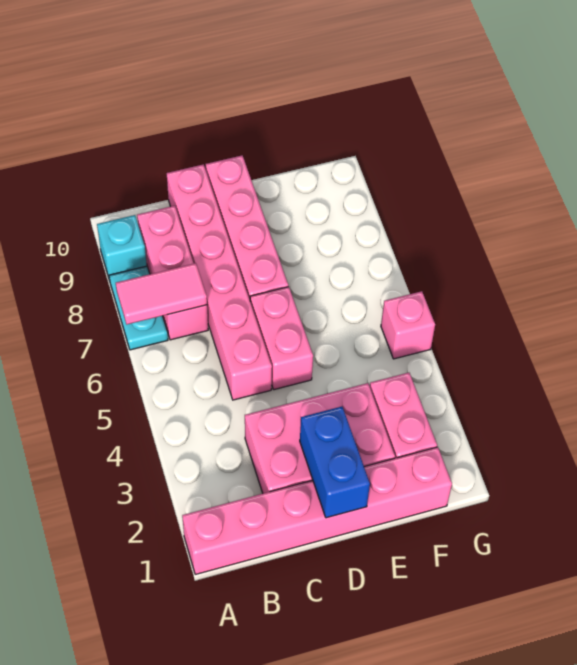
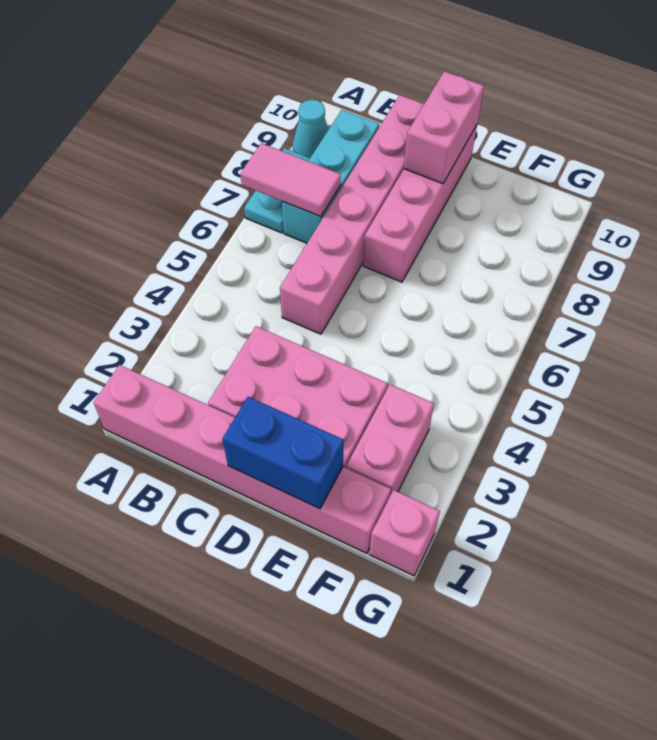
cyan brick A9 level 1 -> cyan cone A9 level 1
pink brick B7:B9 level 1 -> cyan brick B7:B9 level 1
blue brick D1:D2 level 2 -> blue brick D1:E1 level 2
pink brick D5:D6 level 1 -> pink brick D9:D10 level 2
pink brick G5 level 1 -> pink brick G1 level 1

